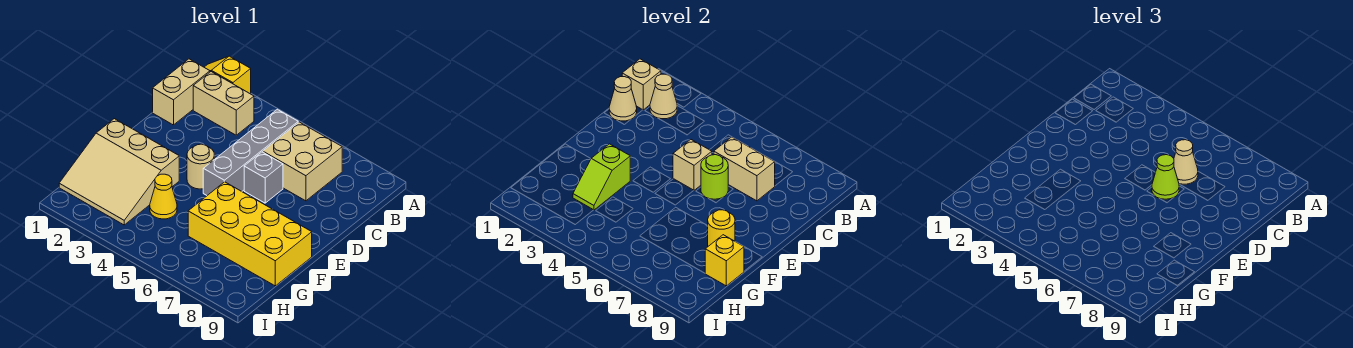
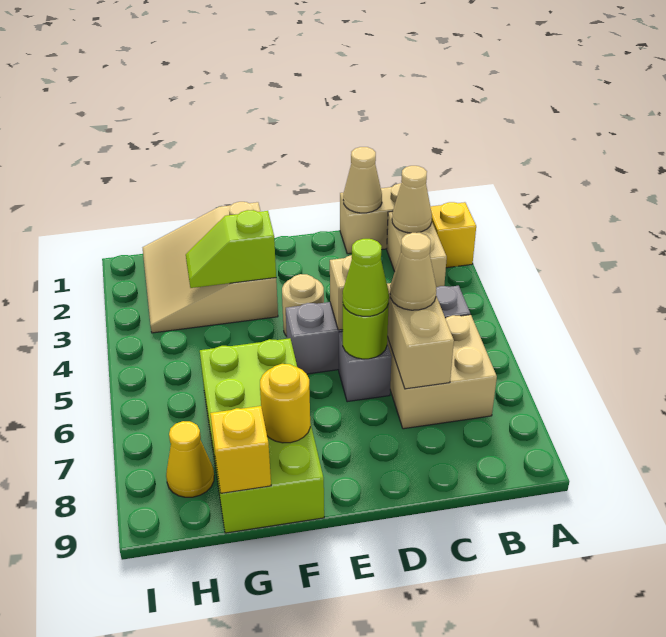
tan brick B1 level 2 -> none
yellow brick F6:G9 level 1 -> lime brick F6:G9 level 1
yellow cone G4 level 1 -> yellow cone H8 level 1

